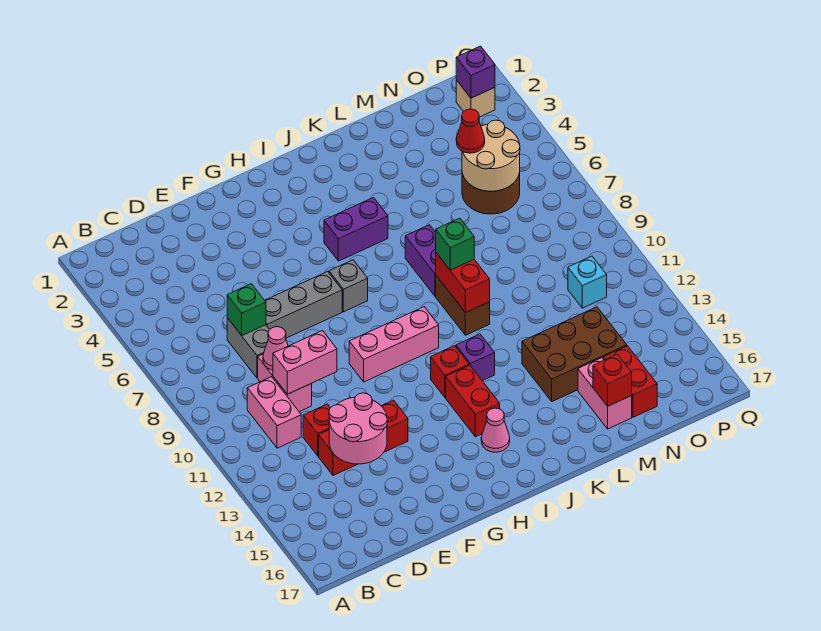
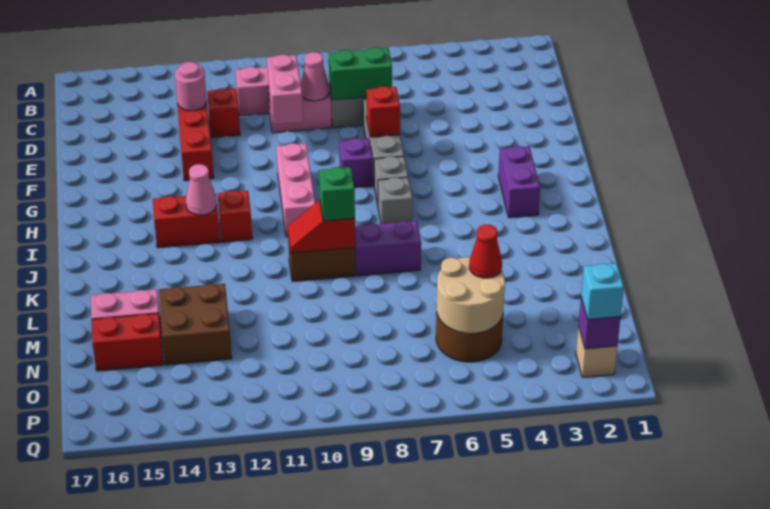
green brick D7 level 2 -> green brick D7:D8 level 2
pink round brick D13:E14 level 2 -> pink round brick D13 level 2
purple brick I5:J5 level 1 -> purple brick H3:I3 level 1
none -> grey brick I7 level 1
pink cone I15 level 1 -> pink cone I13 level 2
purple brick J12 level 1 -> purple brick G8 level 1
red brick K9:K10 level 2 -> red slope K9:K10 level 2 top 9
brown brick L13:N14 level 1 -> brown brick M13:N14 level 1
red brick M16 level 2 -> red brick F7 level 2
cyan brick O11 level 1 -> cyan brick P2 level 3

